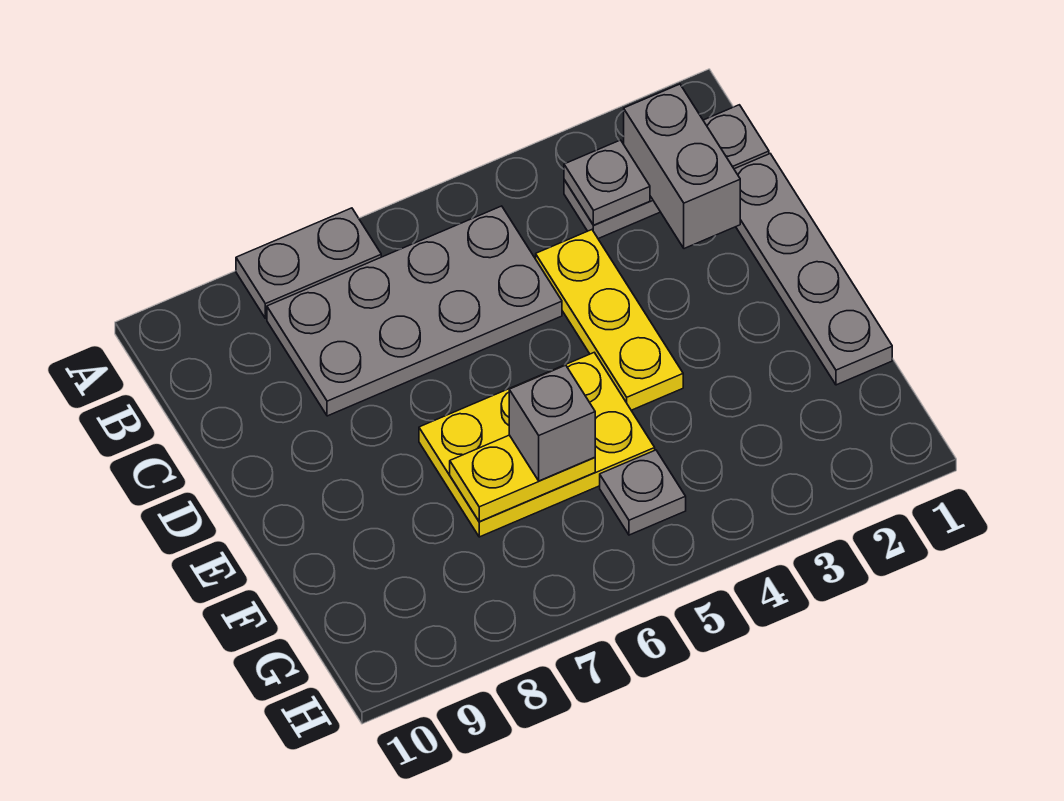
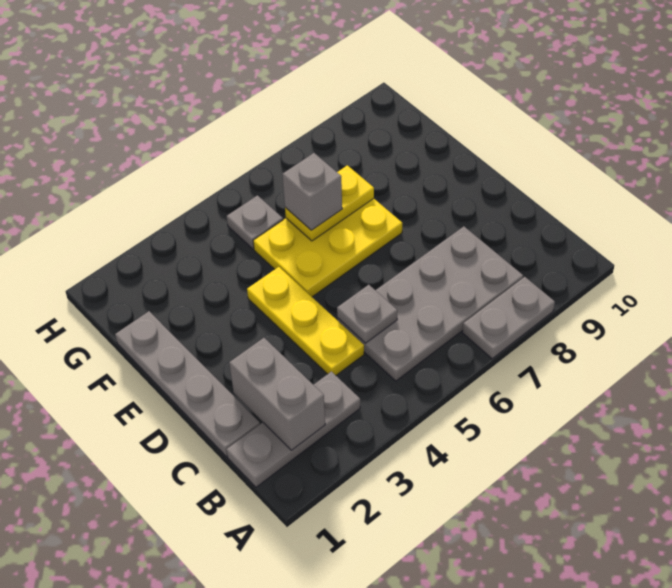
grey plate B3 level 2 -> grey plate C5 level 2

